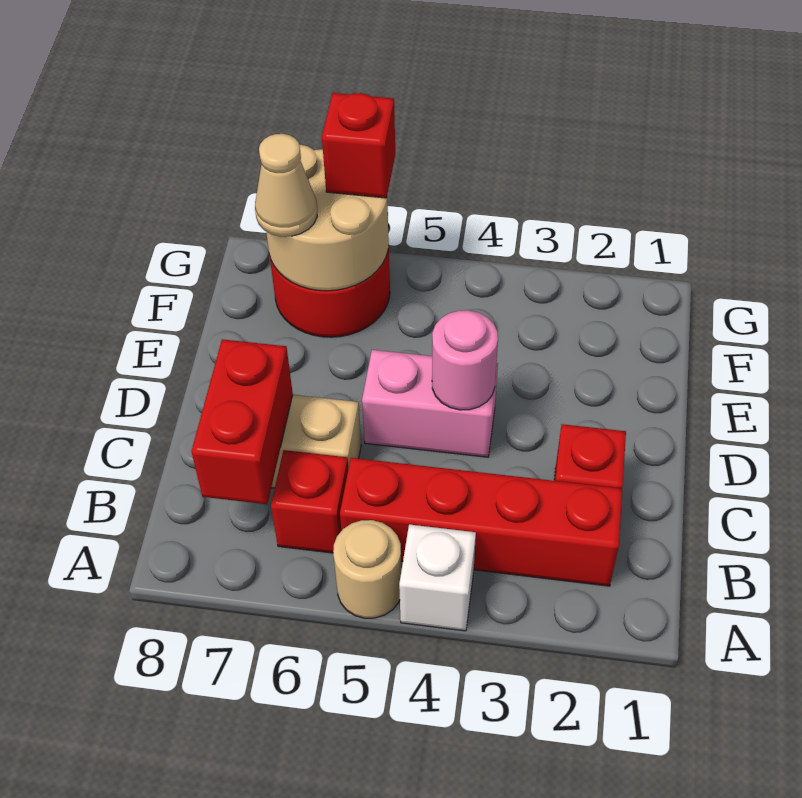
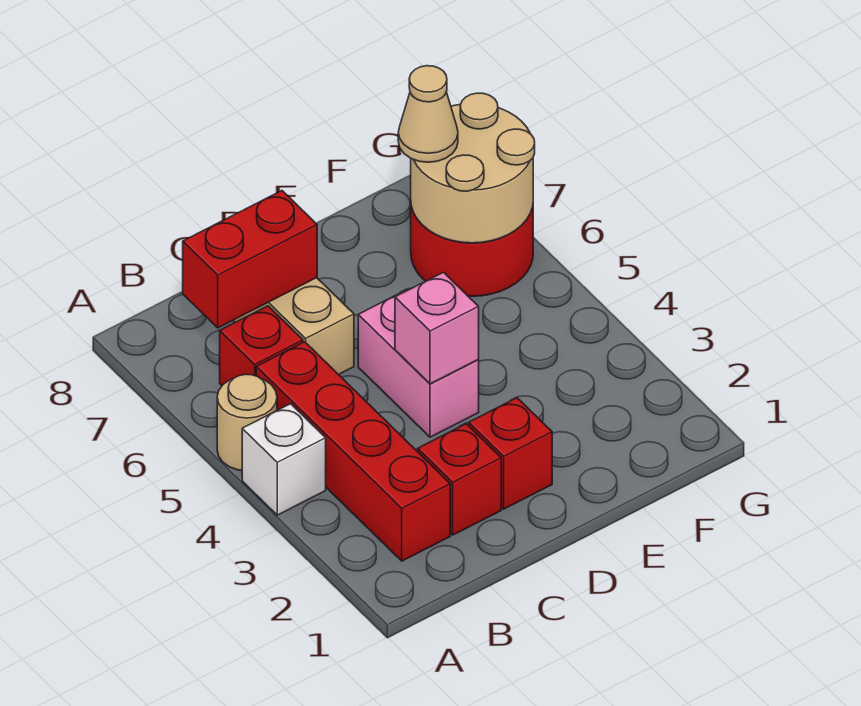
pink round brick D4 level 2 -> pink brick D4 level 2
red brick G6 level 3 -> red brick D2 level 1

